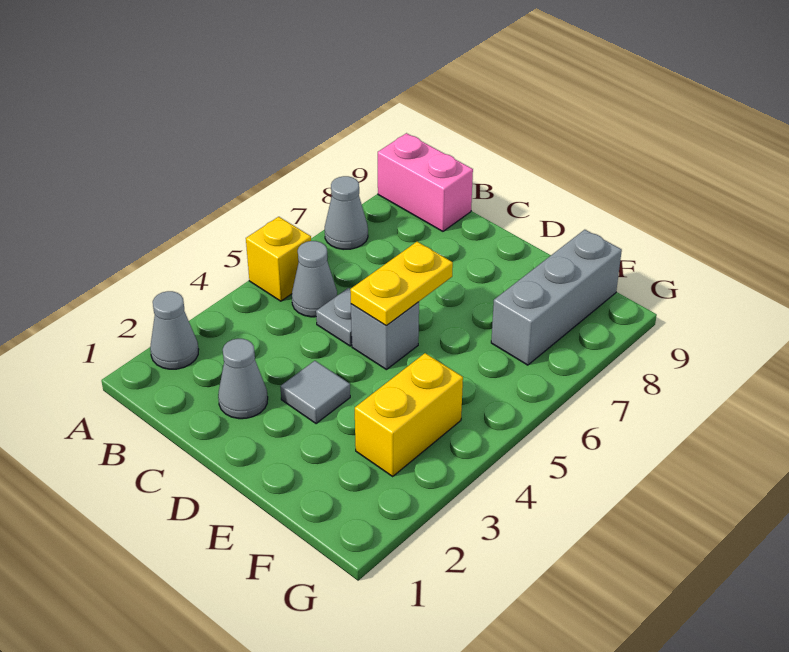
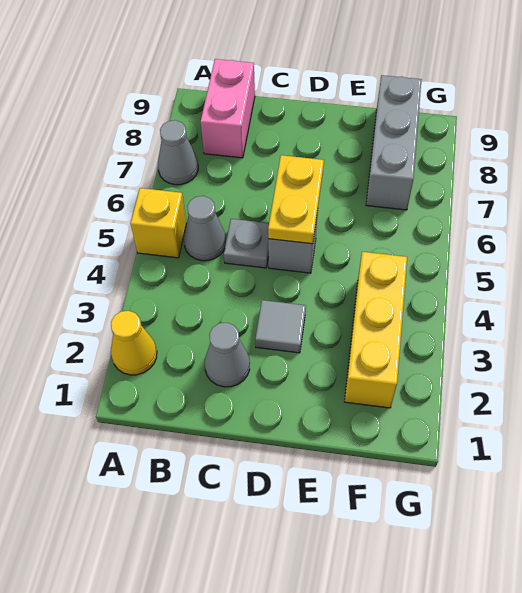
grey cone A2 level 1 -> yellow cone A2 level 1
pink brick A9:B9 level 1 -> pink brick B8:B9 level 1
yellow brick F3:F4 level 1 -> yellow brick F2:F4 level 1

